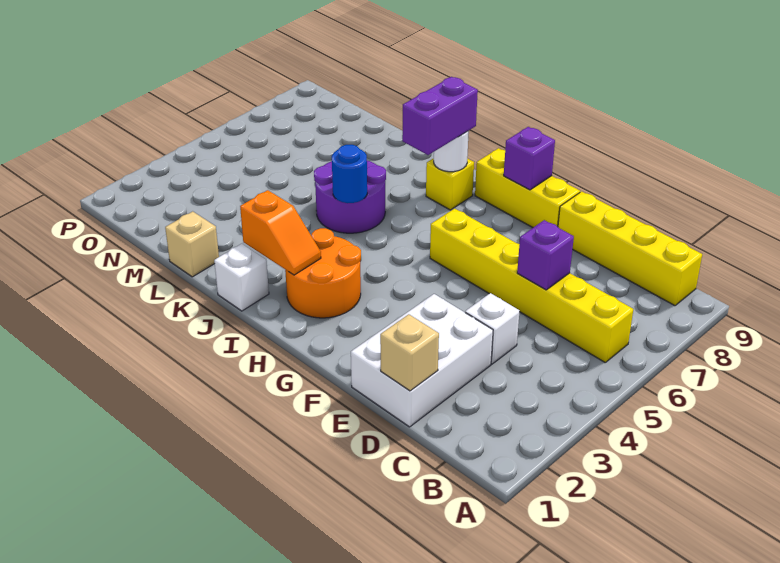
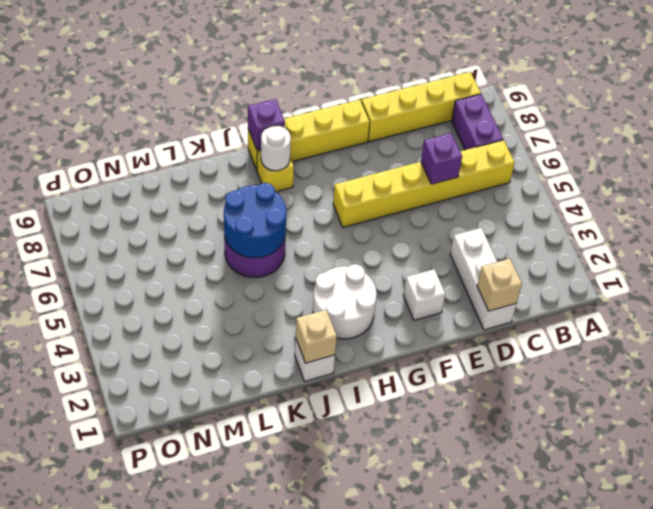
white brick D1:E3 level 1 -> white brick D1:D3 level 1
white brick D4 level 1 -> white brick F2 level 1
yellow brick F9:H9 level 1 -> yellow brick F9:I9 level 1
purple brick G9 level 2 -> purple brick I9 level 2
orange round brick H2:I3 level 1 -> white round brick H2:I3 level 1
orange slope I2:J2 level 2 top J -> none
purple brick I7:I8 level 3 -> purple brick B7:B8 level 1
blue round brick J5 level 2 -> blue round brick J5:K6 level 2
tan brick L1 level 1 -> tan brick J1 level 2

